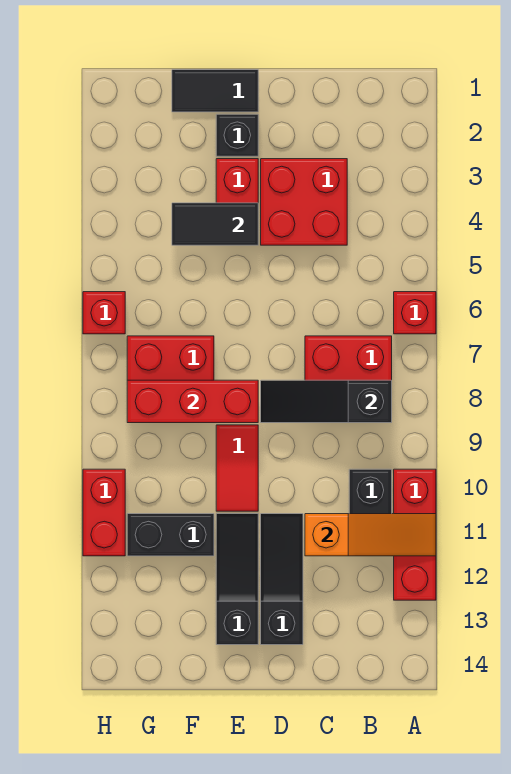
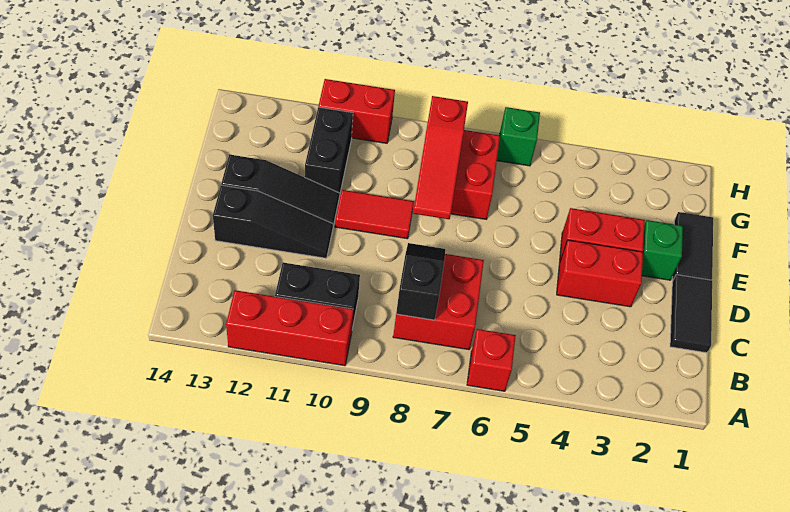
orange slope A11:C11 level 2 top C -> none
black slope B8:D8 level 2 top B -> black slope B8:C8 level 2 top B
red brick C3:D4 level 1 -> red brick D3:D4 level 1
black brick E2 level 1 -> green brick E2 level 1
black tile E4:F4 level 2 -> black tile C1:D1 level 1
red brick E8:G8 level 2 -> red slope E8:G8 level 2 top G
red brick H6 level 1 -> green brick H6 level 1

